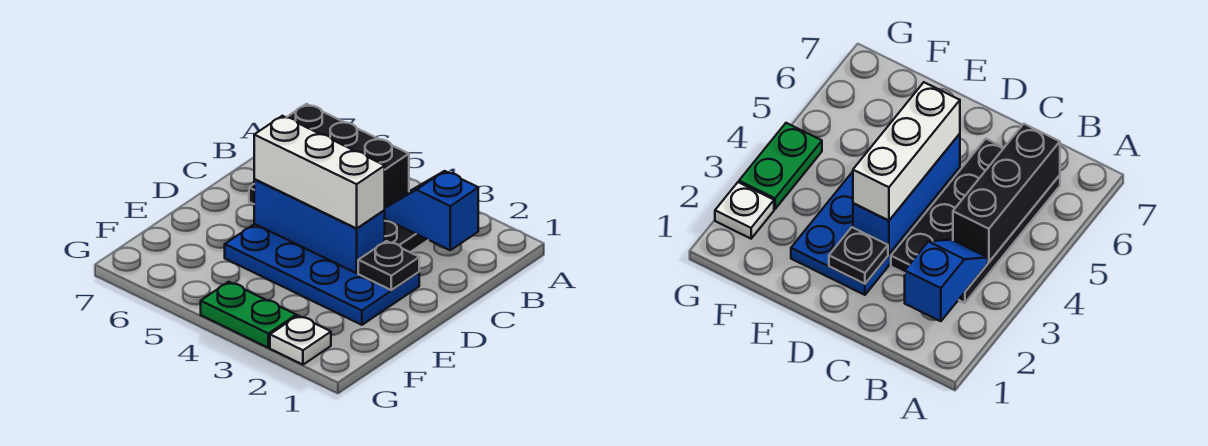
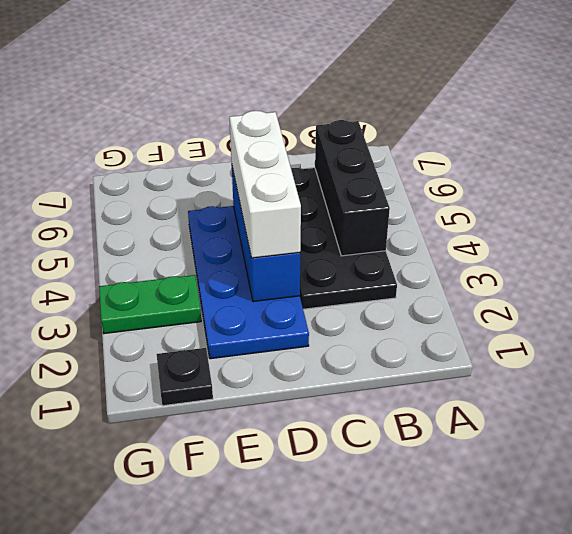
blue slope B2:B3 level 2 top 2 -> none
black plate D2 level 2 -> black plate F1 level 1
white plate G2 level 1 -> none
green plate G3:G4 level 1 -> green plate F3:G3 level 1

